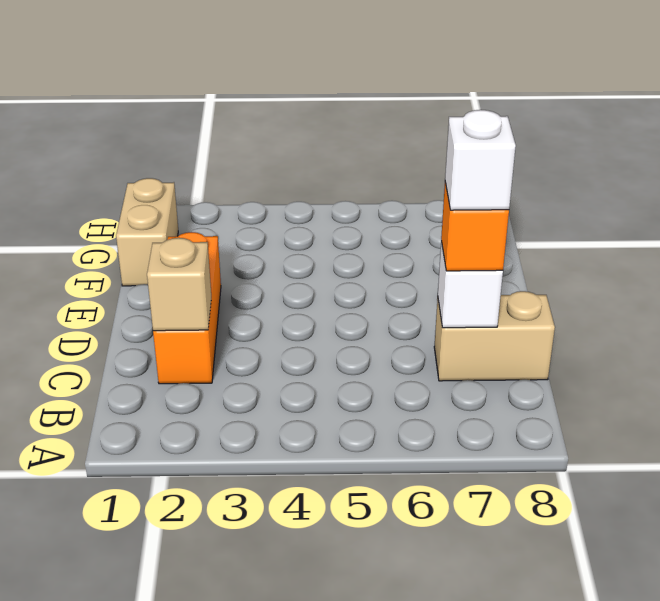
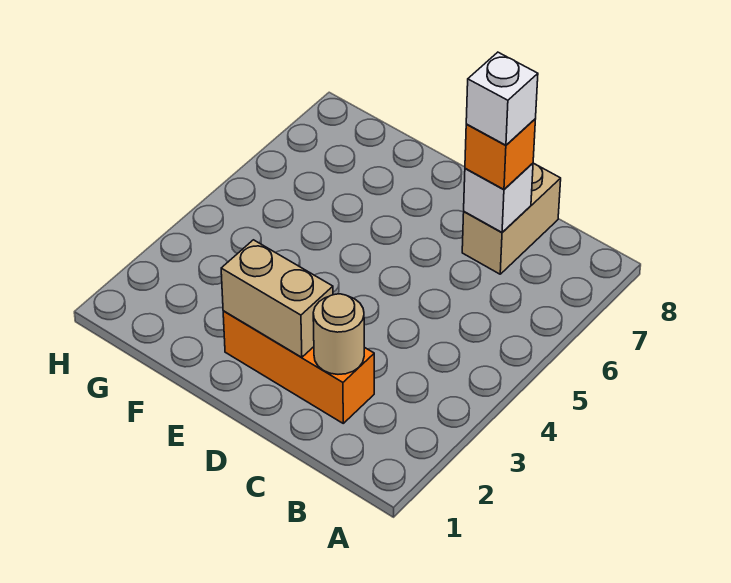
tan brick C2 level 2 -> tan round brick C2 level 2
tan brick F1:G1 level 1 -> tan brick D2:E2 level 2

